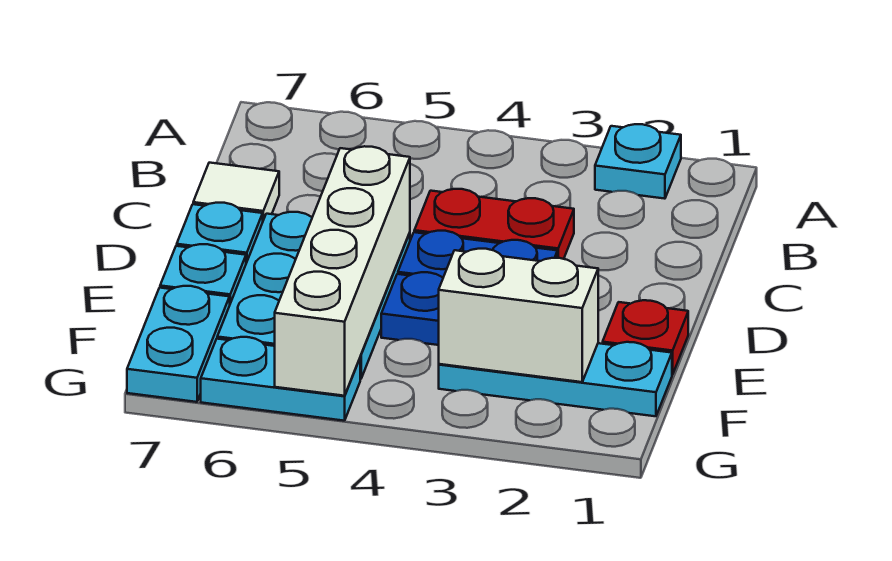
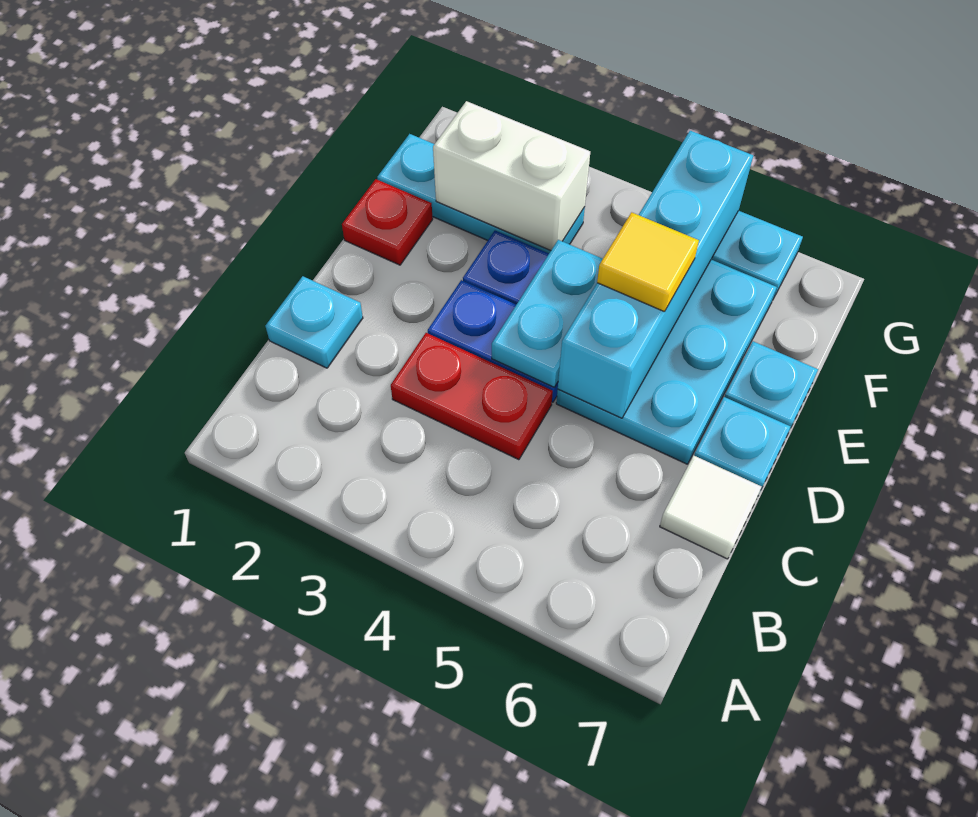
cyan plate A2 level 1 -> cyan plate C1 level 1
white brick D5:G5 level 2 -> cyan brick D5:G5 level 2
none -> yellow tile E5 level 3
cyan plate F7:G7 level 1 -> cyan plate D4:E4 level 2

